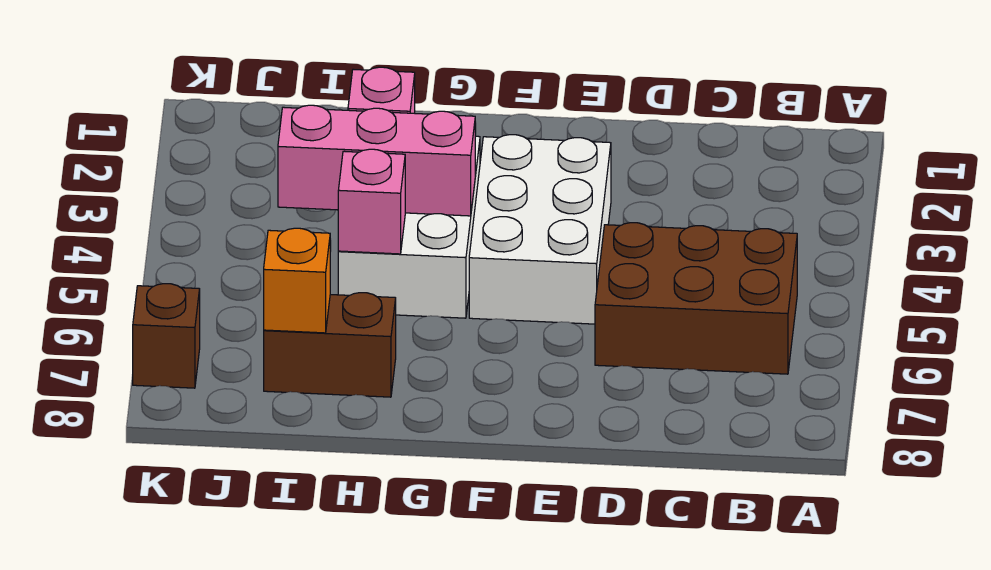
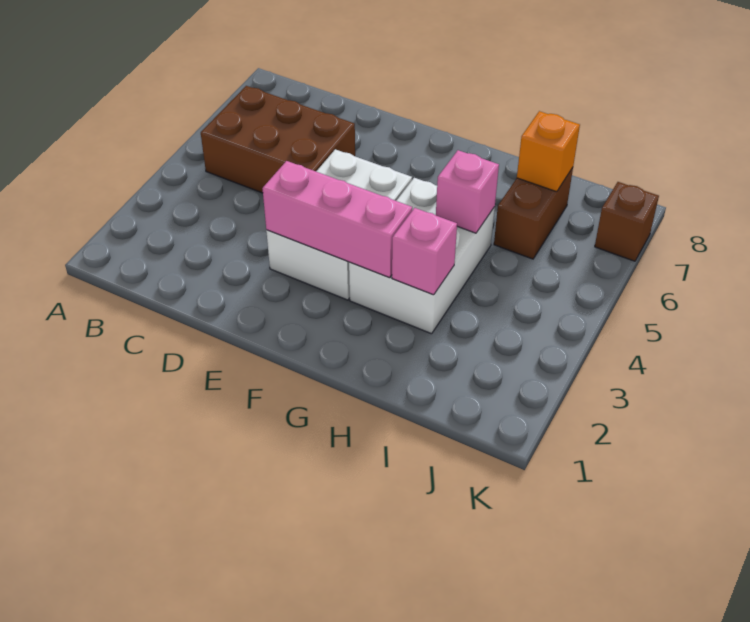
pink brick G4:I4 level 2 -> pink brick E3:G3 level 2
brown brick H7:I7 level 1 -> brown brick I6:I7 level 1

